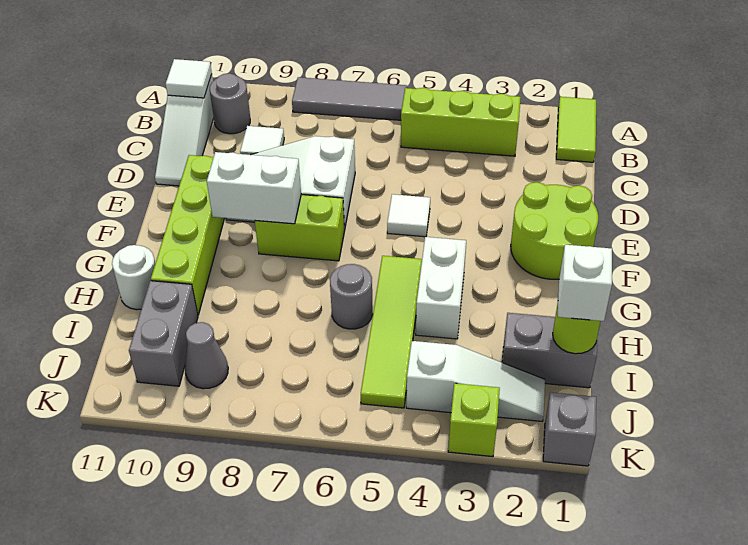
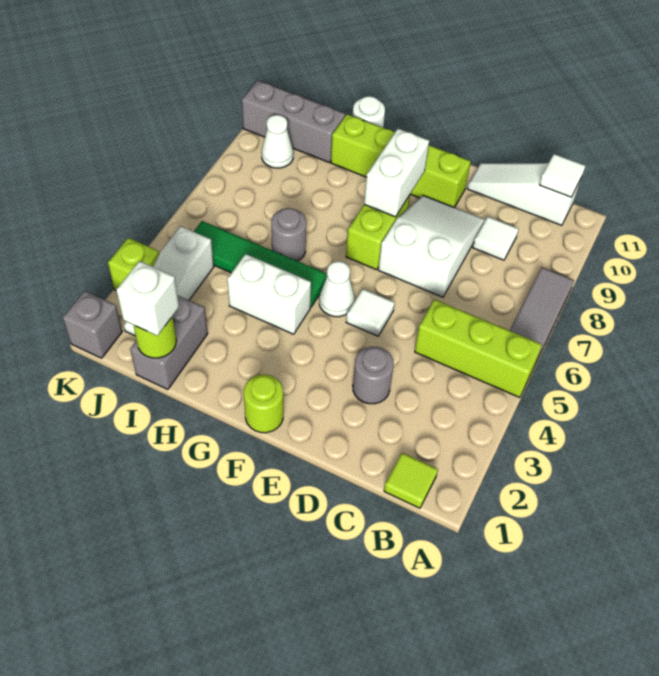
lime tile A1:B1 level 1 -> lime tile B1 level 1
lime brick B3:B5 level 1 -> lime brick A5:C5 level 1
grey round brick B10 level 1 -> grey round brick D3 level 1
lime round brick E1:F2 level 1 -> lime round brick F1 level 1
none -> white cone F5 level 1
lime tile G5:J5 level 1 -> green tile G5:J5 level 1
grey brick I10:J10 level 1 -> grey brick I10:K10 level 1
grey cone J9 level 1 -> white cone J9 level 1

